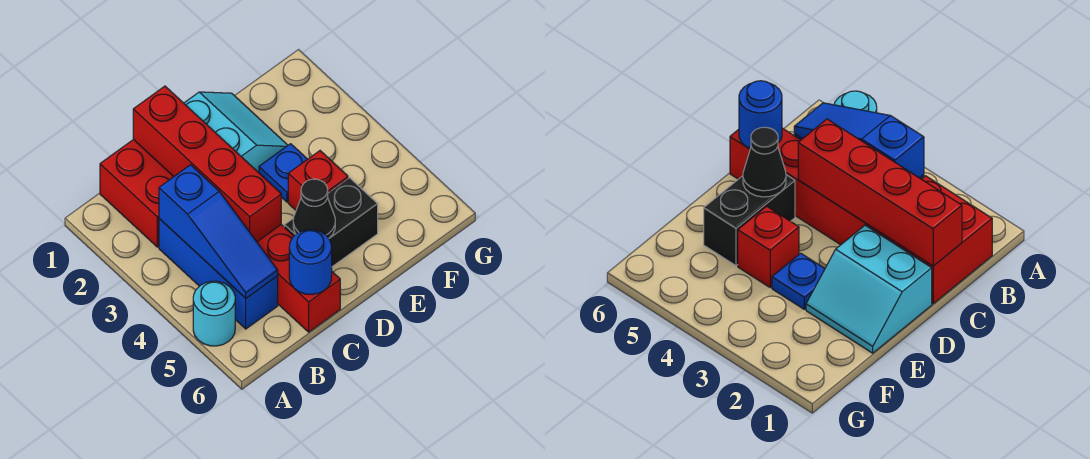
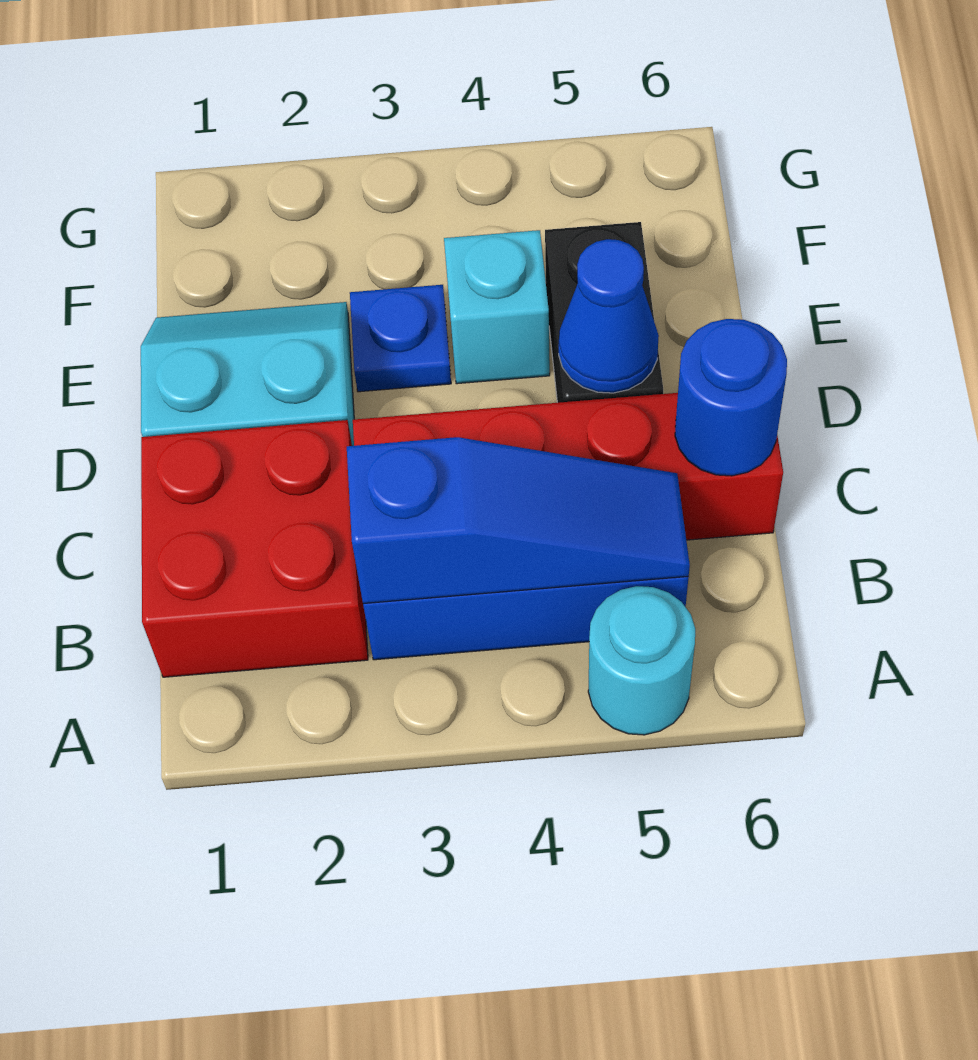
red brick C1:C4 level 2 -> none
black cone D5 level 2 -> blue cone D5 level 2
red brick E4 level 1 -> cyan brick E4 level 1

